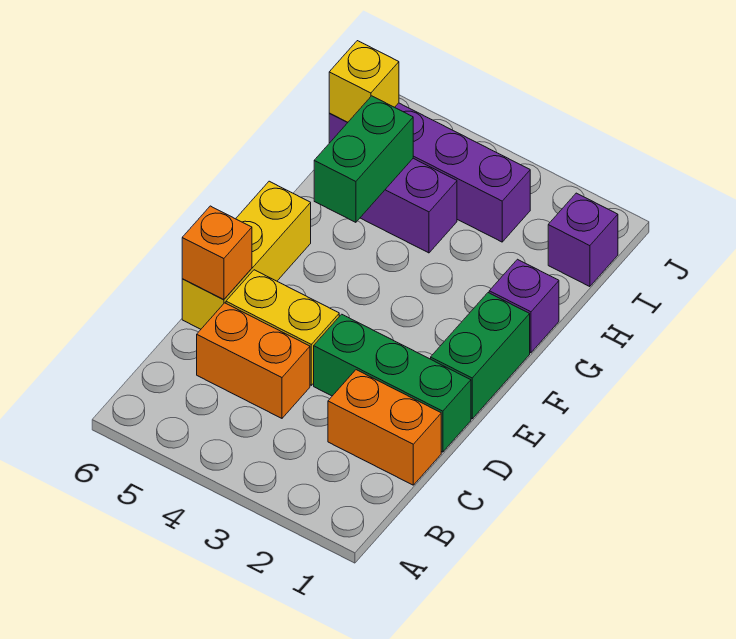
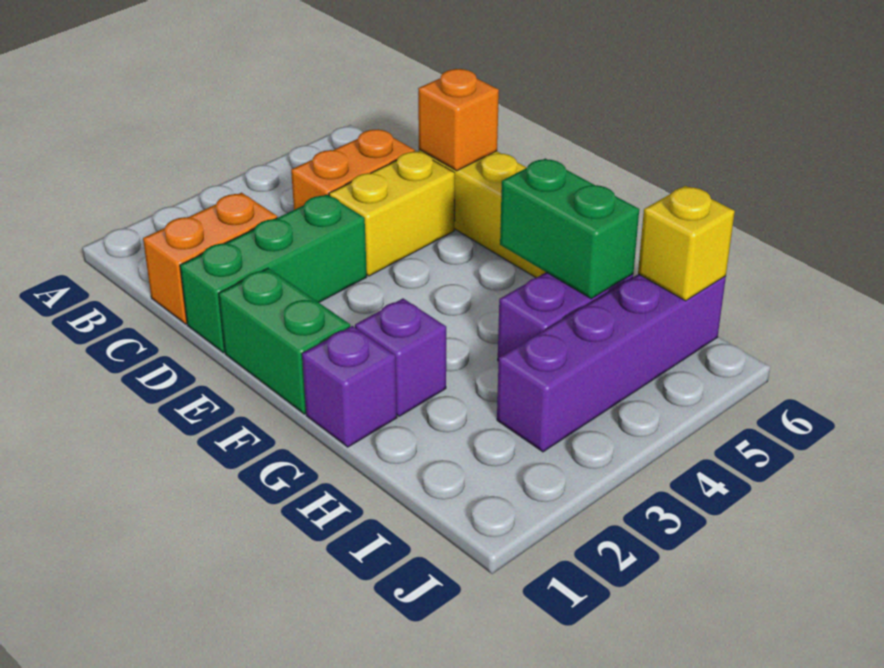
purple brick I1 level 1 -> purple brick G2 level 1

